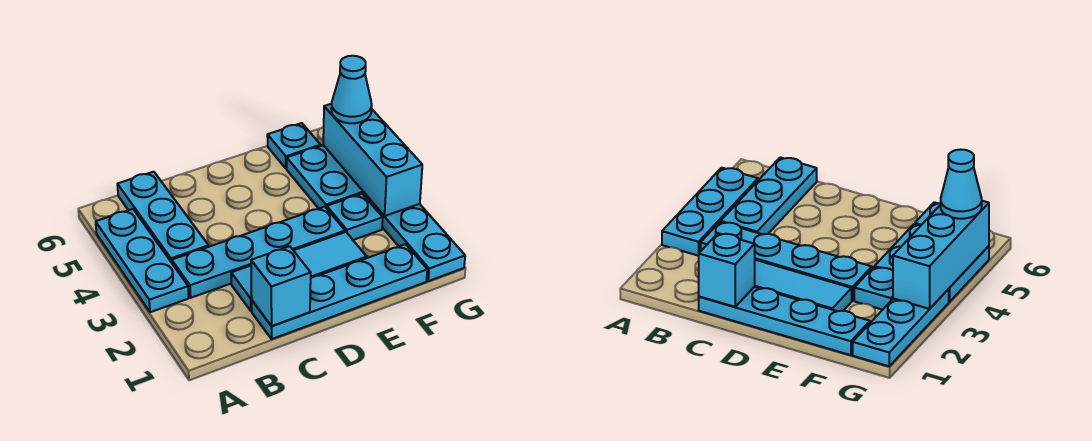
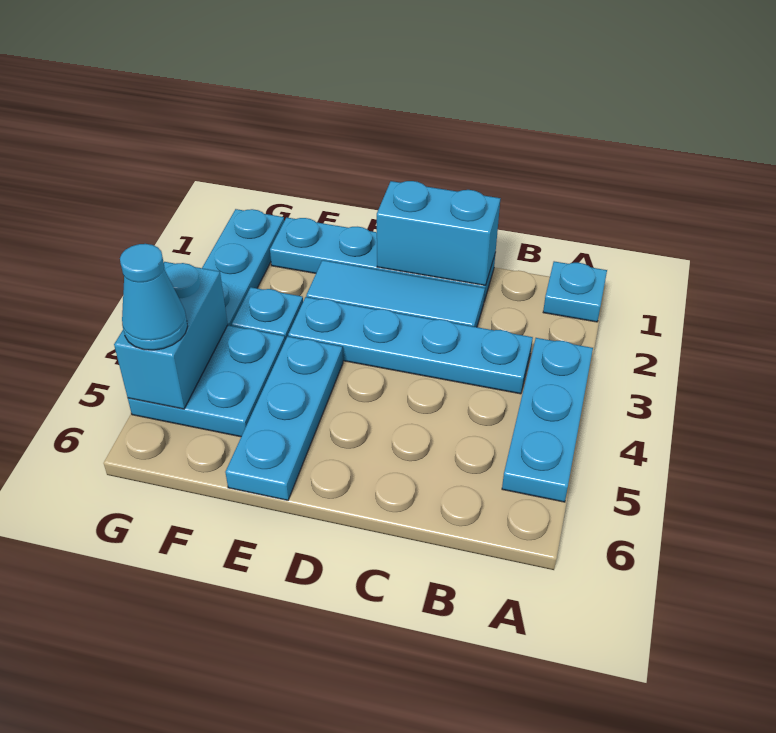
cyan plate B4:B6 level 1 -> cyan plate E4:E6 level 1
cyan brick C1 level 2 -> cyan brick C1:D1 level 2
cyan plate F6 level 1 -> cyan plate A1 level 1
cyan brick G3:G5 level 2 -> cyan brick G4:G5 level 2

